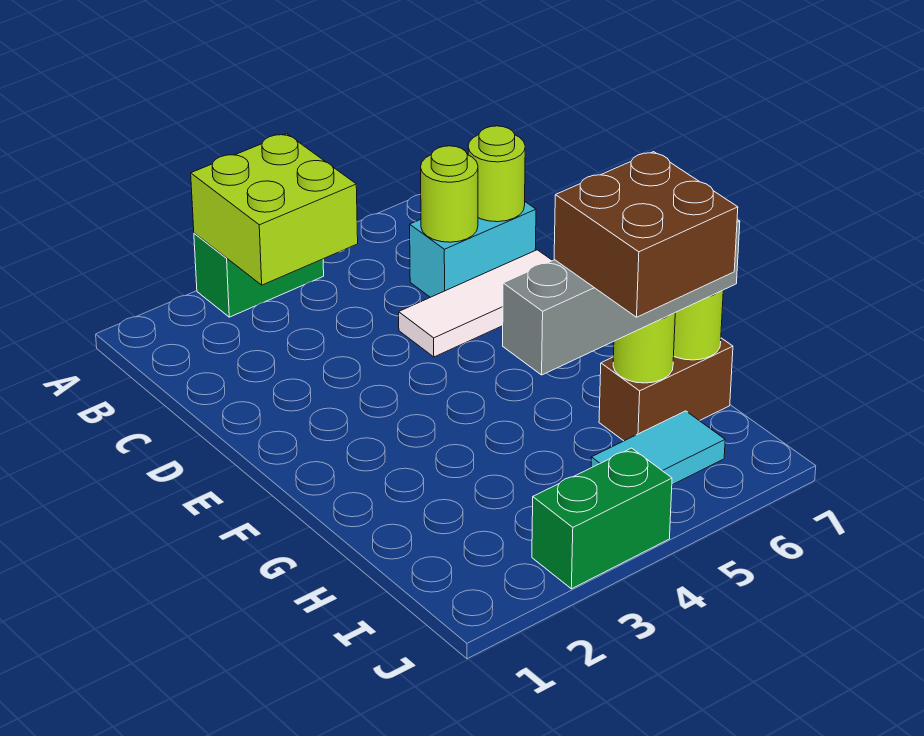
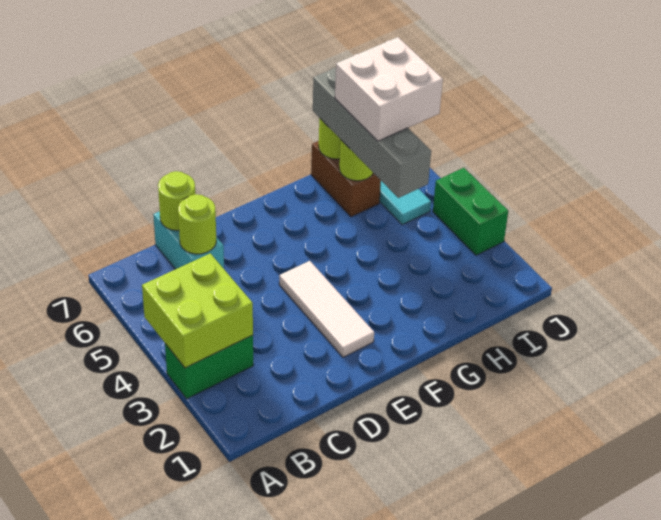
green brick A3:A4 level 1 -> green brick A3:B3 level 1
white tile D5:D7 level 1 -> white tile E2:E4 level 1
brown brick H5:I6 level 4 -> white brick H5:I6 level 4

